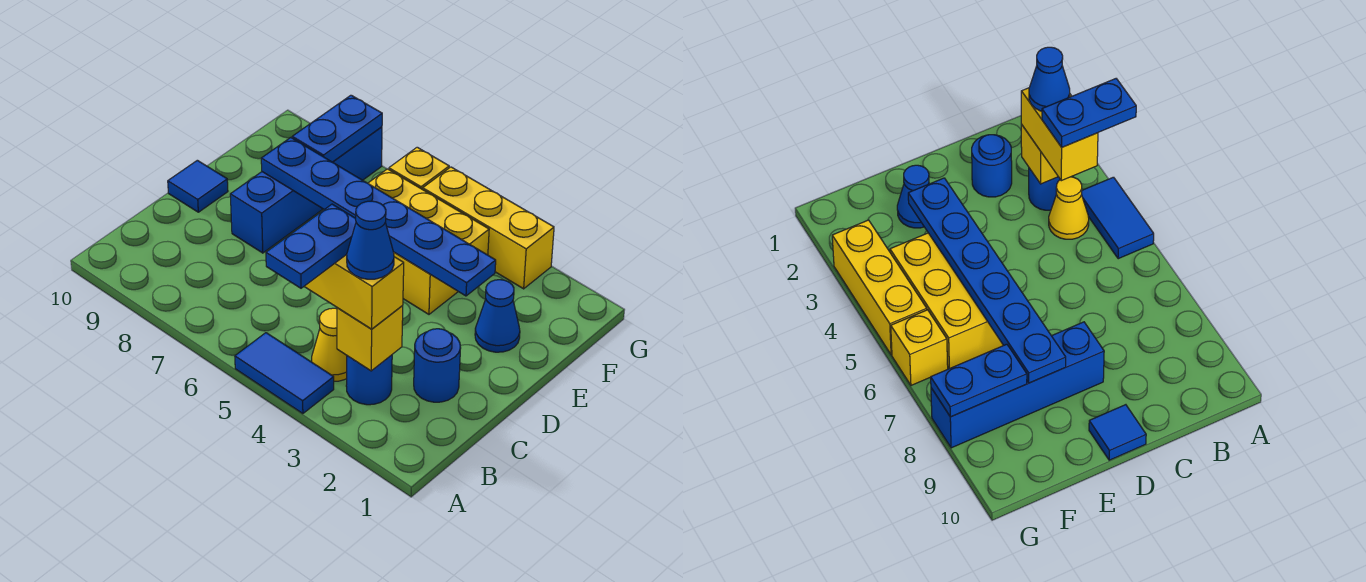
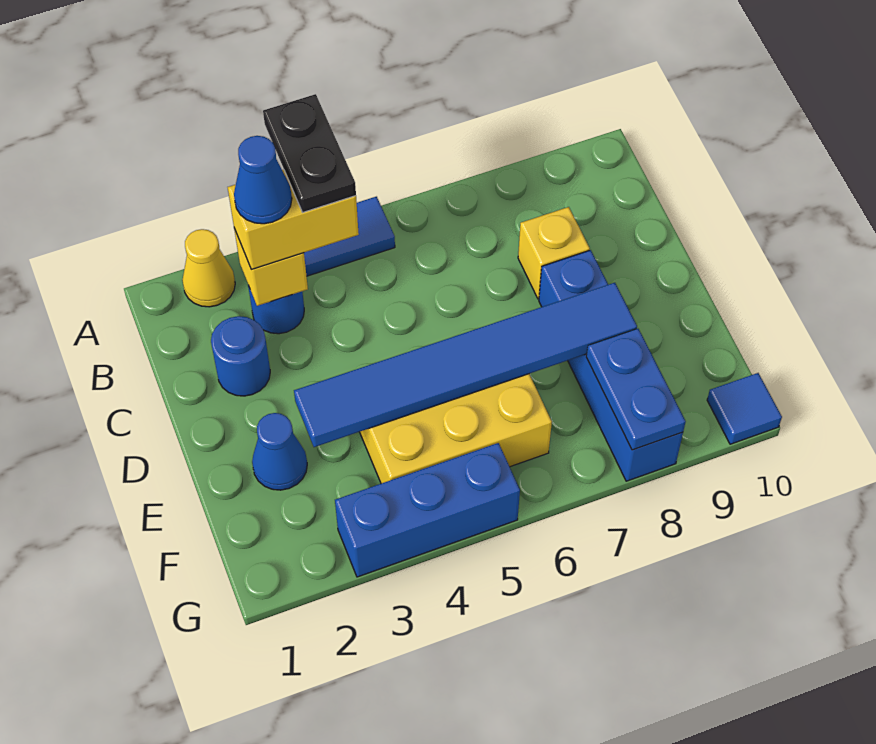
blue plate A4:B4 level 4 -> black plate A4:B4 level 4
yellow cone B4 level 1 -> yellow cone A2 level 1
blue tile D10 level 1 -> blue tile G10 level 1
blue plate E3:E8 level 2 -> blue tile E3:E8 level 2
yellow brick G3:G5 level 1 -> blue brick G3:G5 level 1
yellow brick G6 level 1 -> yellow brick C8 level 1

